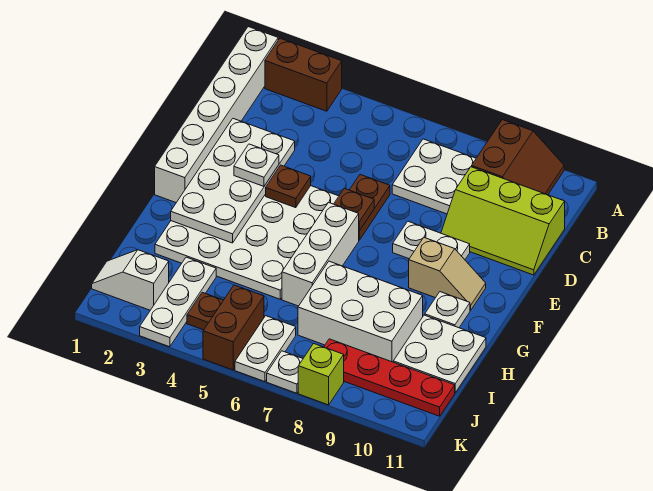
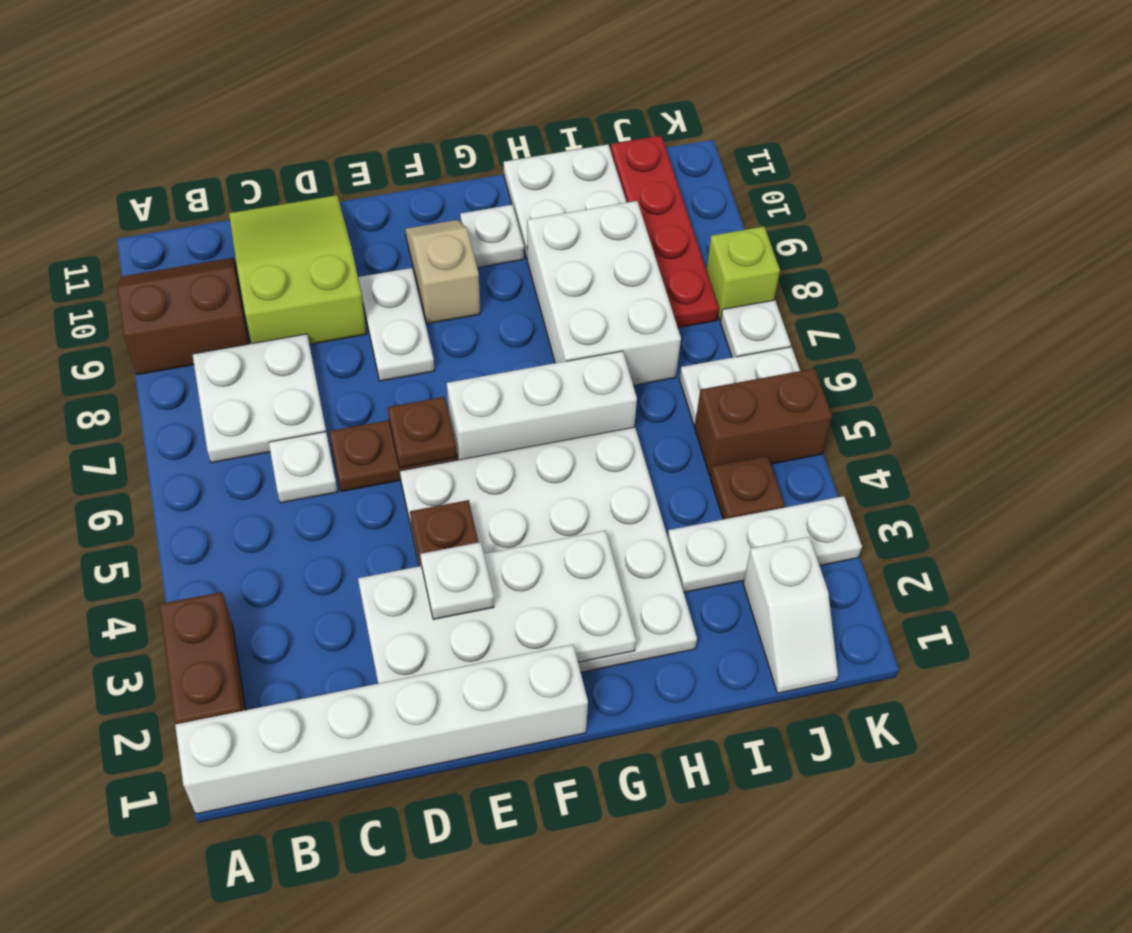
none -> white plate C6 level 1
lime slope C9:D11 level 1 top C -> lime slope C9:D11 level 1 top 9

